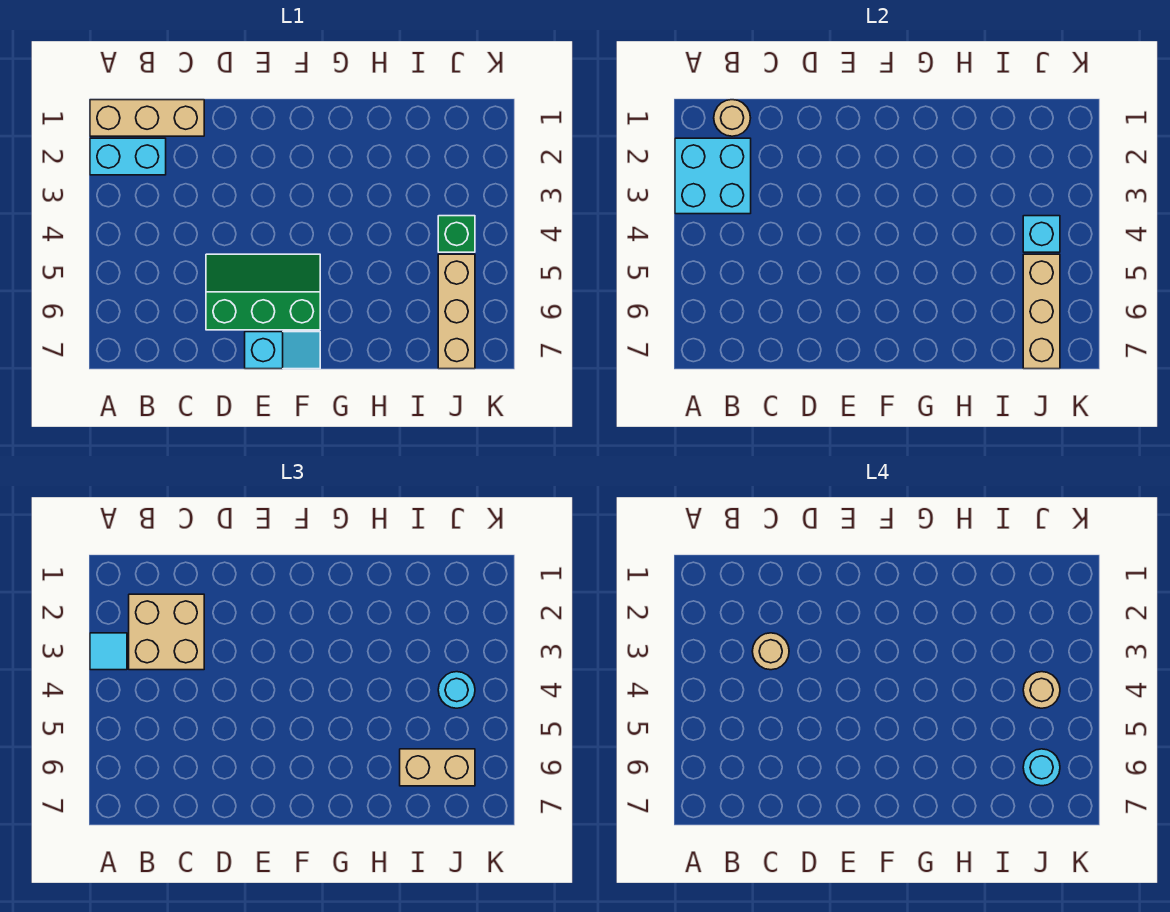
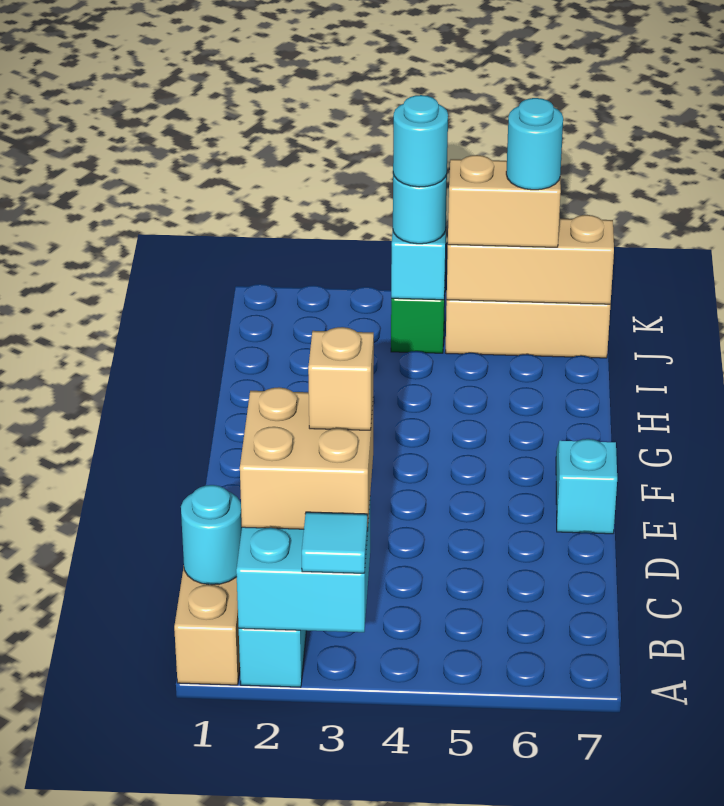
tan round brick B1 level 2 -> cyan round brick B1 level 2
tan round brick C3 level 4 -> tan brick C3 level 4
green slope D5:F6 level 1 top 6 -> none
tan brick I6:J6 level 3 -> tan brick J5:J6 level 3
tan round brick J4 level 4 -> cyan round brick J4 level 4

